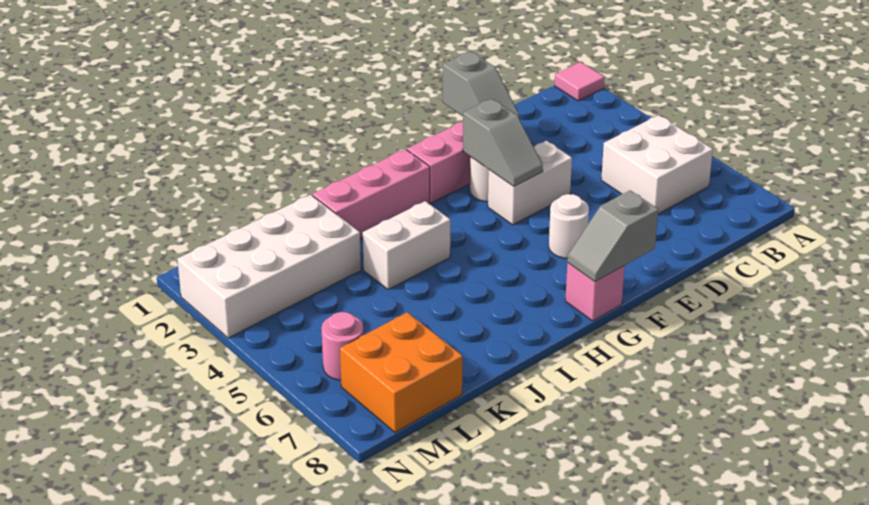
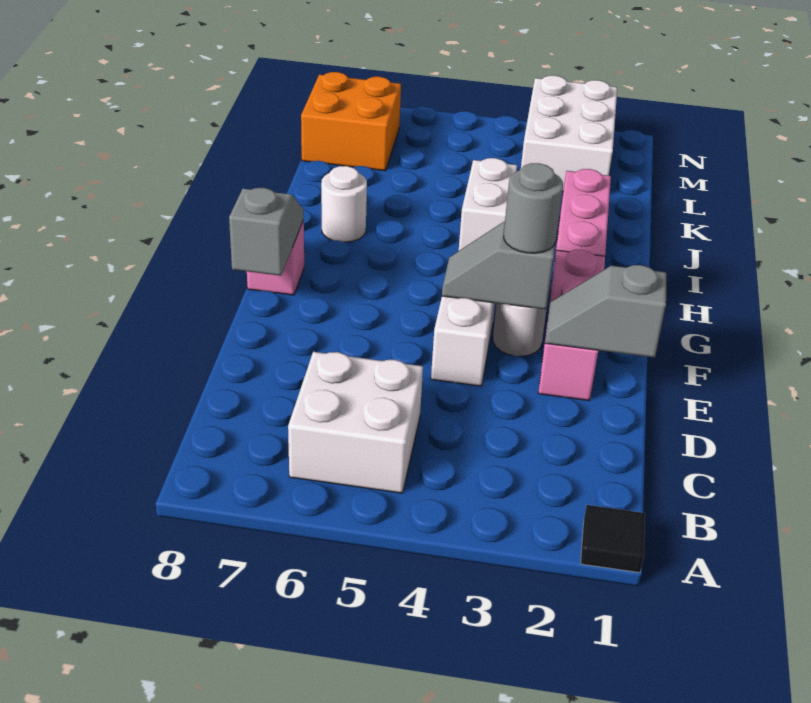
pink tile A1 level 1 -> black tile A1 level 1
none -> grey round brick F3 level 3
white round brick F6 level 1 -> white round brick I7 level 1
white brick K2:N3 level 1 -> white brick L2:N3 level 1
pink round brick M6 level 1 -> none

